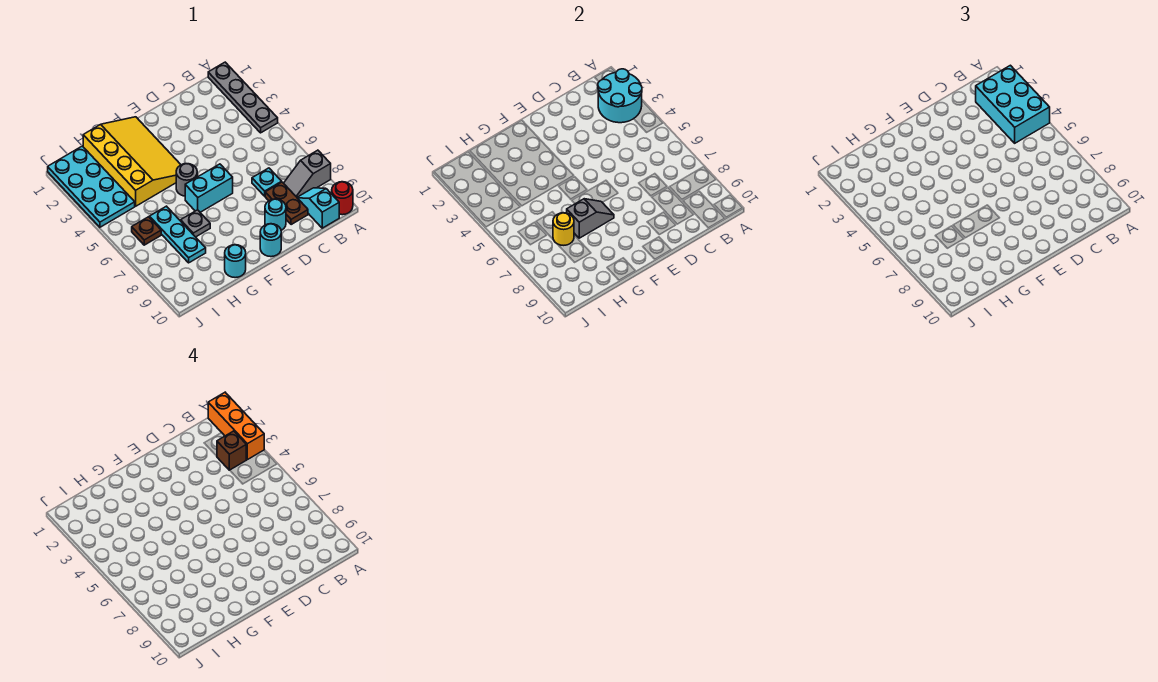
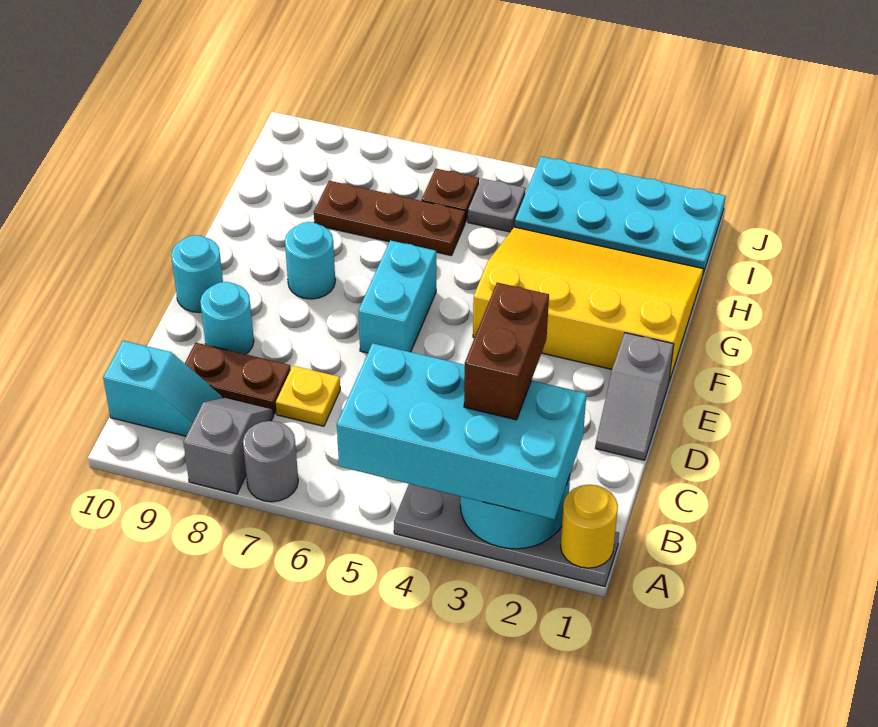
orange brick A1:A3 level 4 -> none
cyan brick A2:B4 level 3 -> cyan brick A2:B5 level 3
red round brick A10 level 1 -> none
brown brick B3 level 4 -> brown brick B3:C3 level 4
cyan plate C7 level 1 -> yellow plate C7 level 1
yellow slope F1:H4 level 1 top H -> yellow slope F1:H4 level 1 top F
grey round brick F5 level 1 -> grey round brick A7 level 1
grey slope F7:G7 level 2 top G -> grey slope D1:E1 level 1 top E
grey plate G7 level 1 -> grey plate I5 level 1
cyan round brick G10 level 1 -> cyan round brick F8 level 1
cyan plate H6:H8 level 1 -> brown plate H6:H8 level 1
yellow round brick H7 level 2 -> yellow round brick A1 level 2

